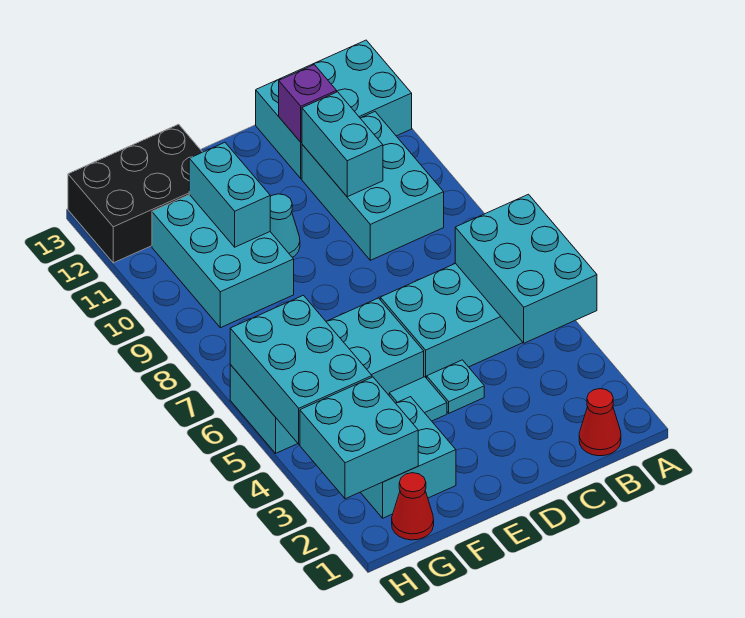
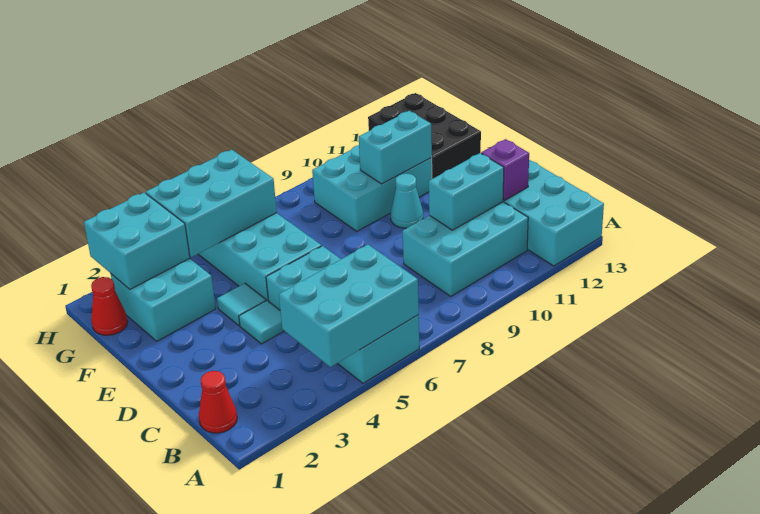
cyan plate D4 level 1 -> cyan tile D4 level 1

